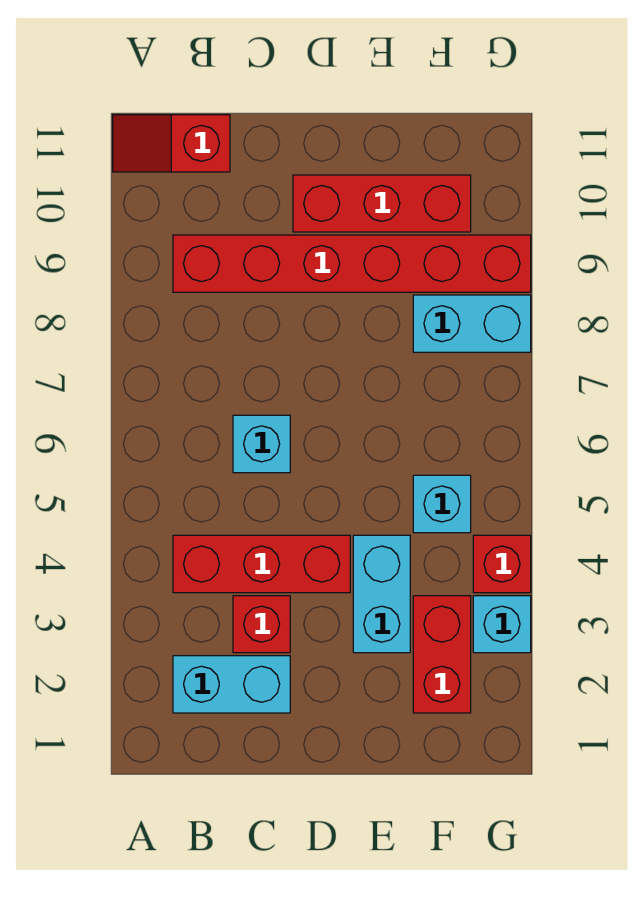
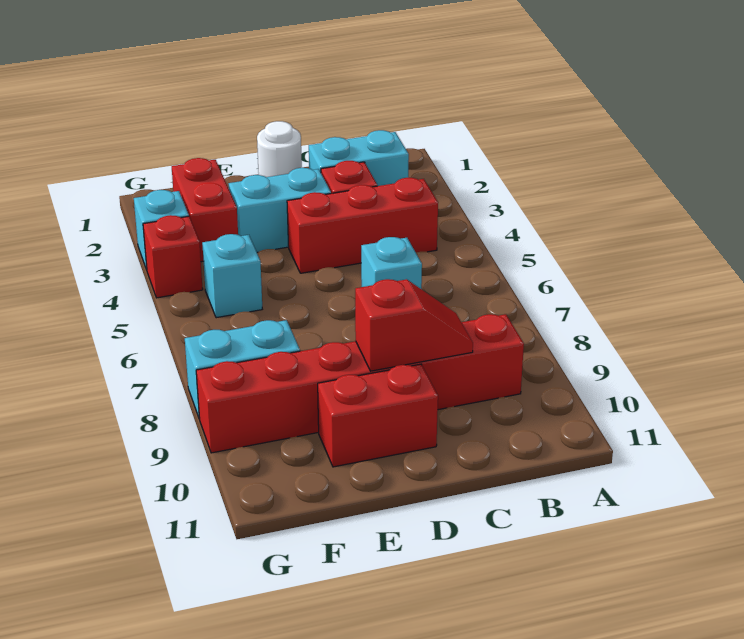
red slope A11:B11 level 1 top B -> red slope C9:D9 level 2 top D
none -> white round brick D1 level 1
red brick D10:F10 level 1 -> red brick D10:E10 level 1
cyan brick E3:E4 level 1 -> cyan brick D3:E3 level 1

